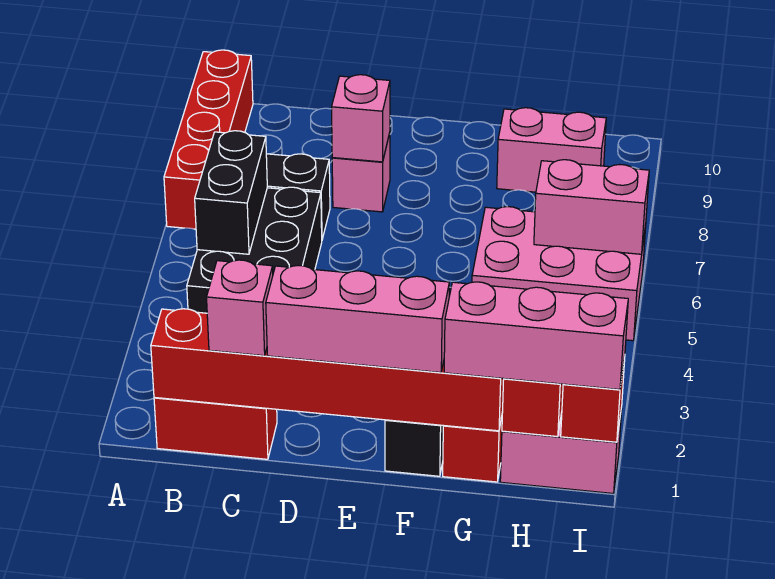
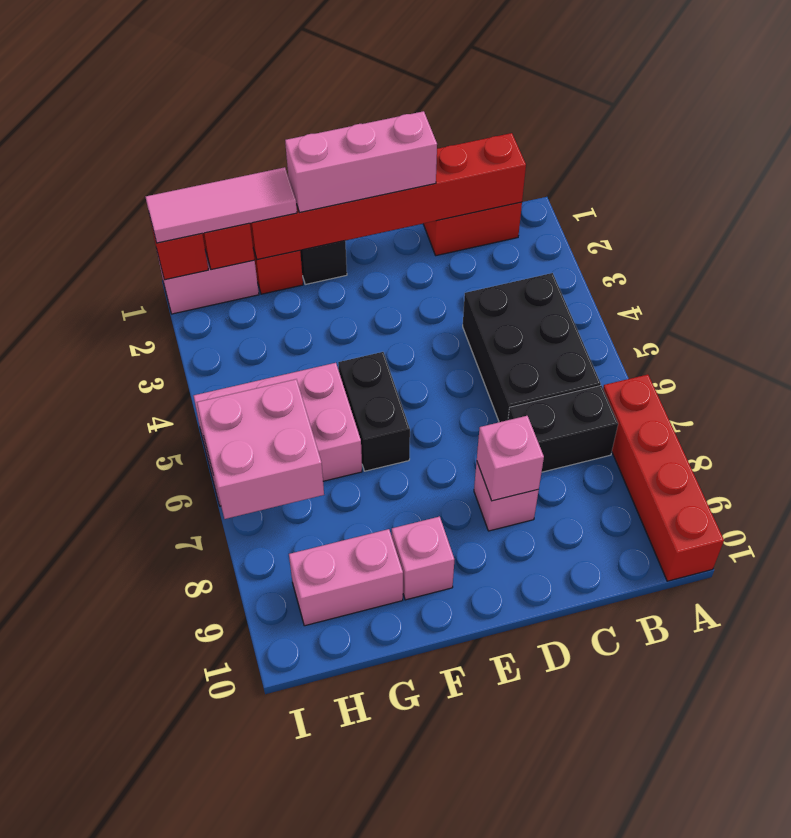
black brick B5:B6 level 2 -> black brick F5:F6 level 1
pink brick C1 level 3 -> pink brick F9 level 1
pink brick G1:I1 level 3 -> pink tile G1:I1 level 3
pink brick H6:I6 level 2 -> pink brick H6:I7 level 2

